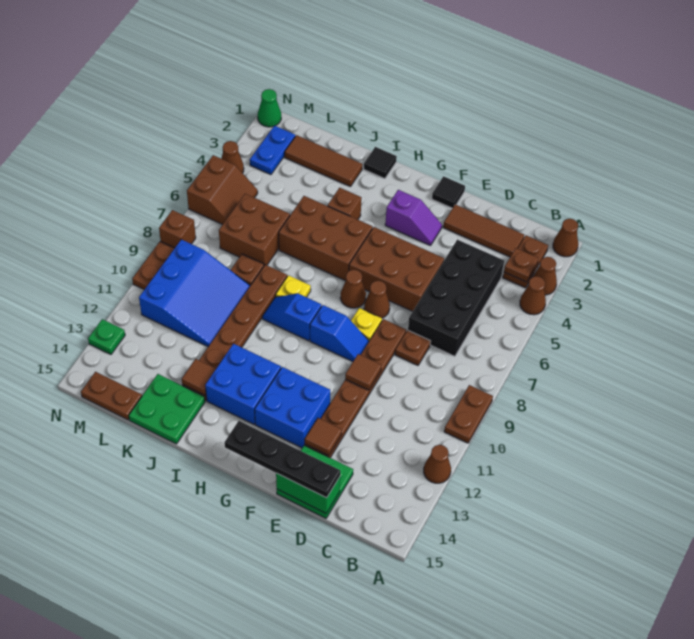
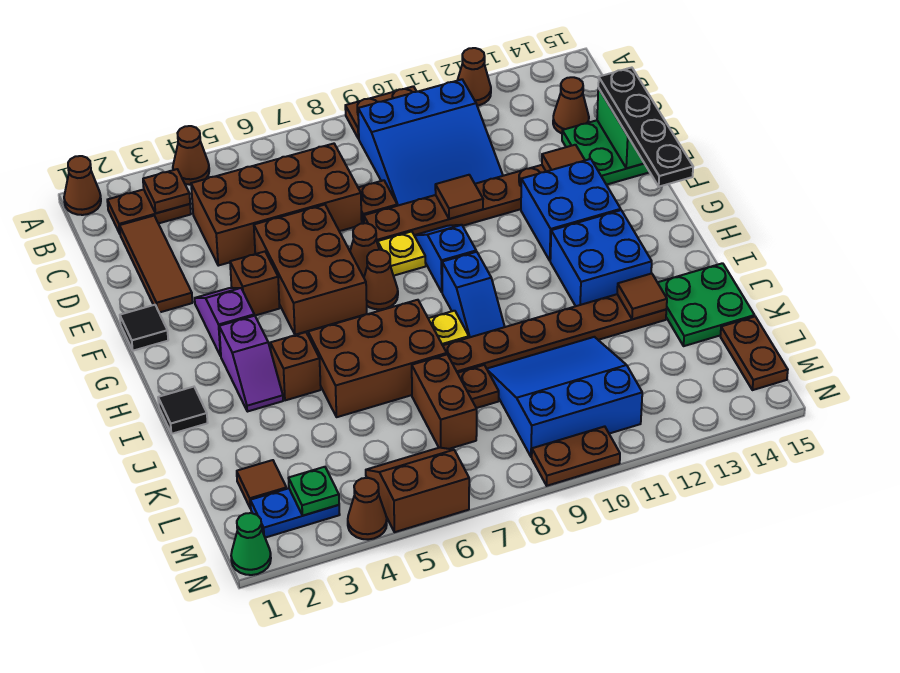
brown cone A3 level 1 -> brown cone C14 level 1
none -> blue slope B9:D11 level 1 top B
black brick C4:D7 level 1 -> brown brick C4:D7 level 1
none -> purple slope H3:I3 level 1 top H
brown brick H5:J6 level 1 -> brown brick I5:J7 level 1
brown tile J2:L2 level 1 -> brown tile L2 level 1
brown brick K6:L7 level 1 -> brown brick K7:L7 level 1
brown brick N8 level 1 -> brown brick F4 level 1
green plate N13 level 1 -> green plate M3 level 2

